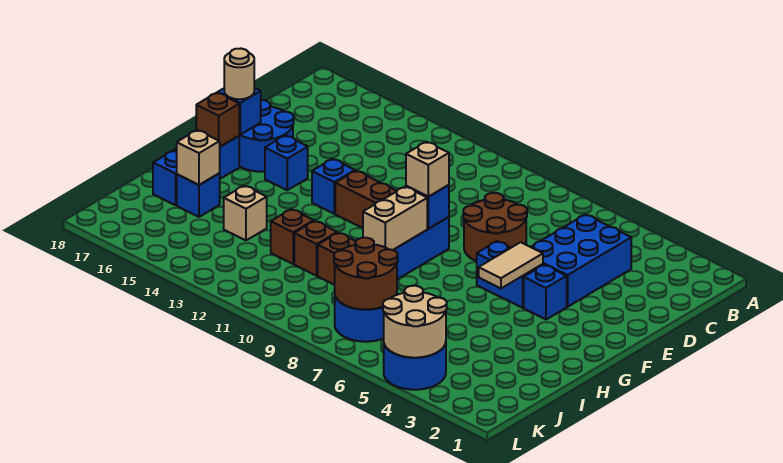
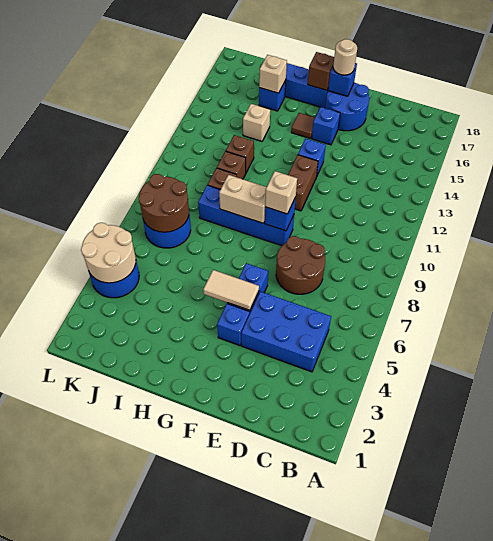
none -> brown tile G15 level 1

